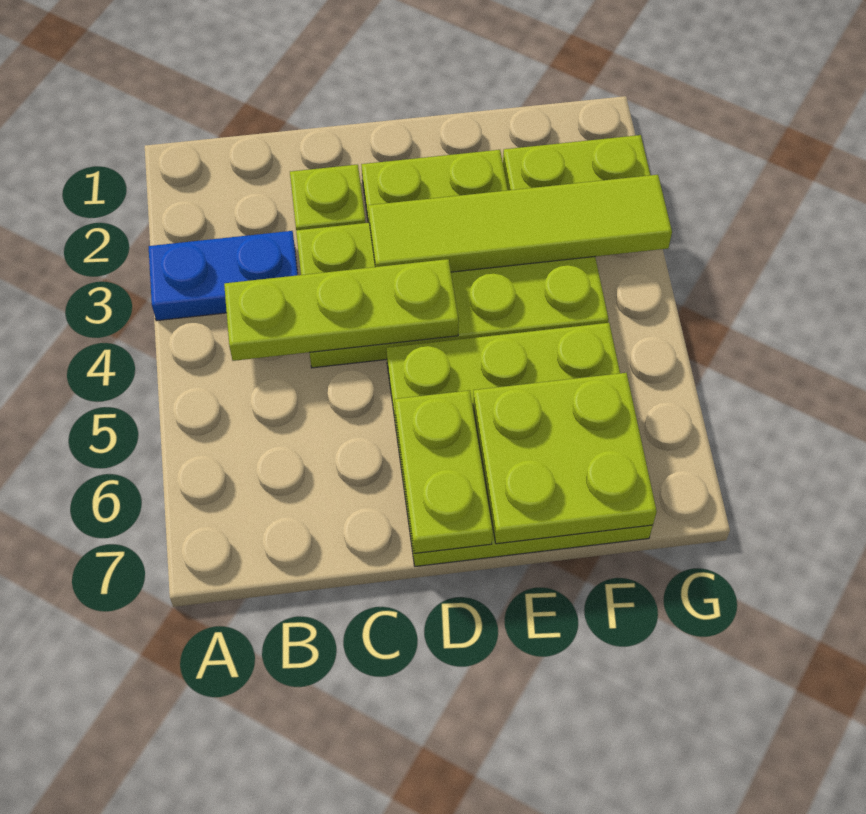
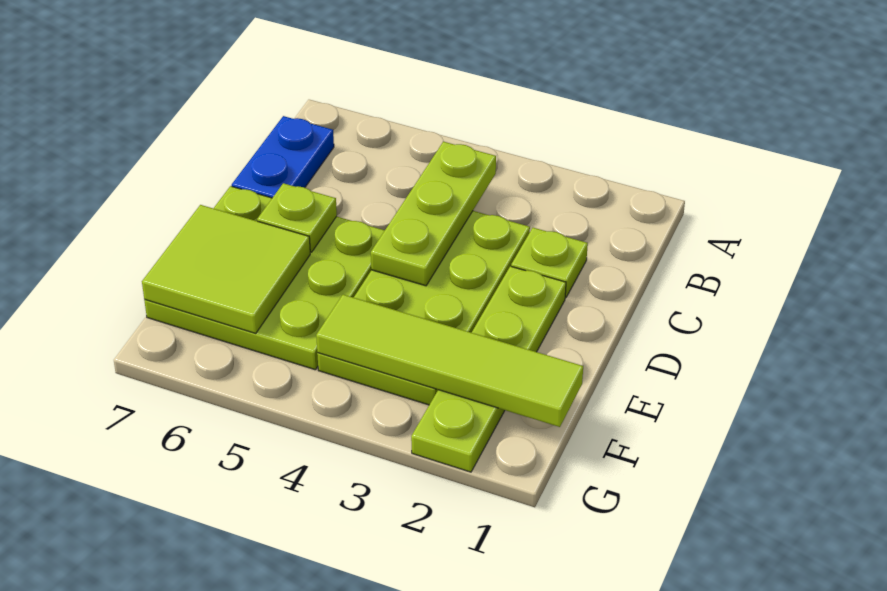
blue plate A3:B3 level 1 -> blue plate B7:C7 level 1
lime tile D3:G3 level 2 -> lime tile F1:F4 level 2
lime plate D6:D7 level 2 -> lime plate D6 level 2
lime plate E6:F7 level 2 -> lime tile E6:F7 level 2

